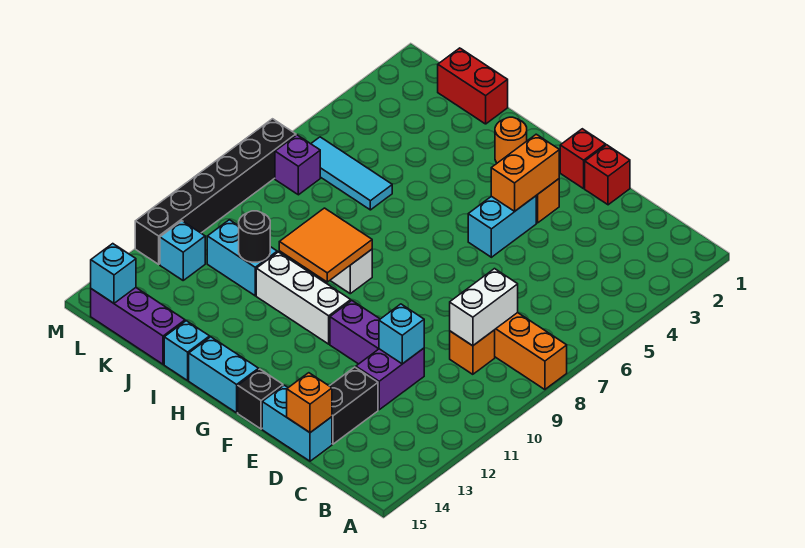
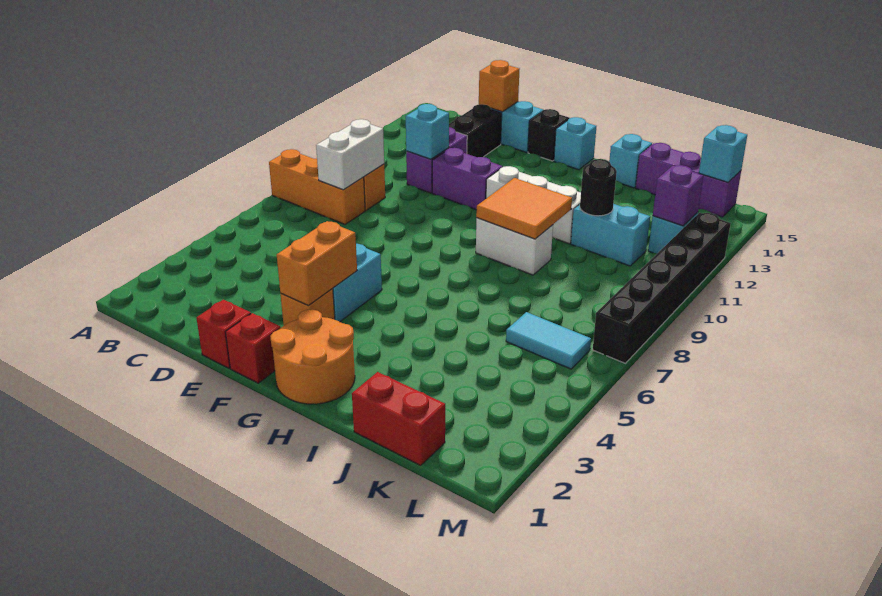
cyan brick G15:H15 level 1 -> cyan brick G15 level 1
orange round brick H2 level 1 -> orange round brick G1:H2 level 1
cyan tile J6:L6 level 1 -> cyan tile K6:L6 level 1
purple brick L7 level 1 -> purple brick L12 level 2

